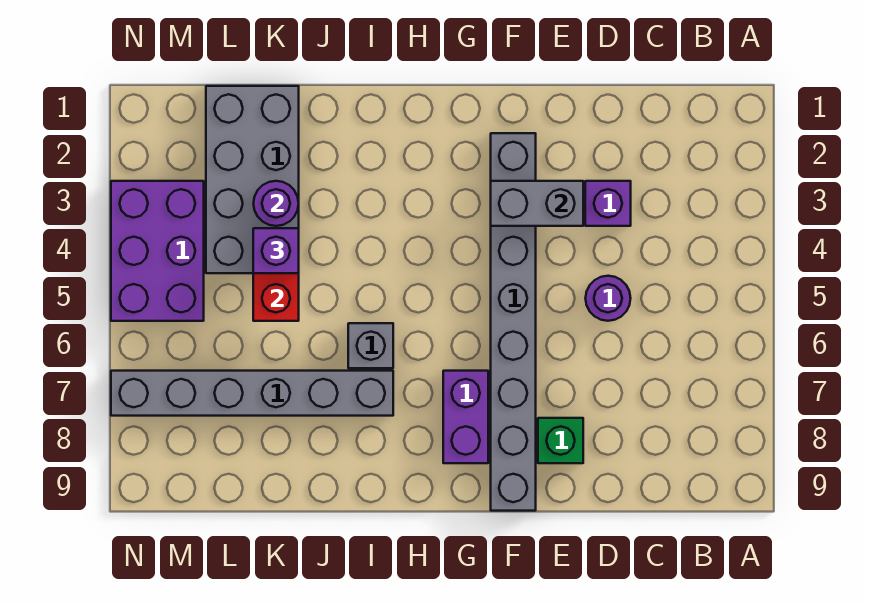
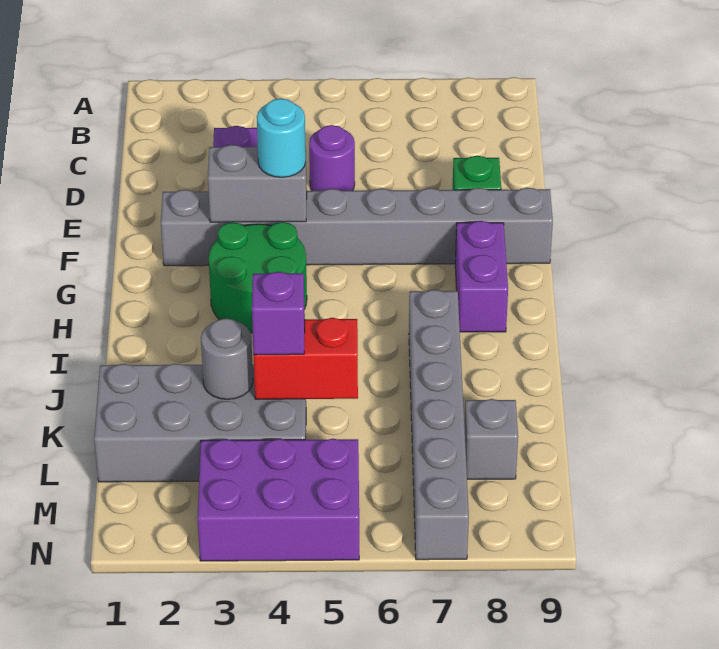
grey brick E3:F3 level 2 -> grey brick F3:F4 level 2
none -> cyan round brick F4 level 3
none -> green round brick G3:H4 level 1
purple brick G7:G8 level 1 -> purple brick G8:H8 level 1
grey brick I6 level 1 -> grey brick L8 level 1
purple round brick K3 level 2 -> grey round brick K3 level 2

